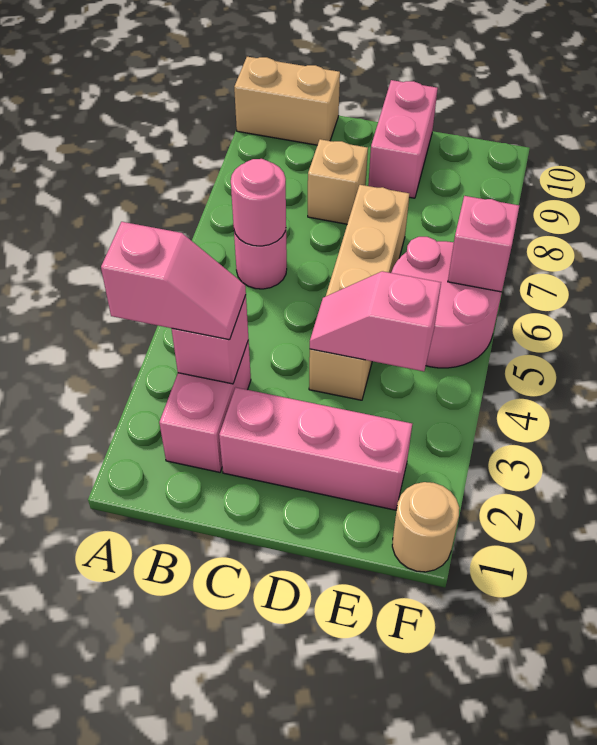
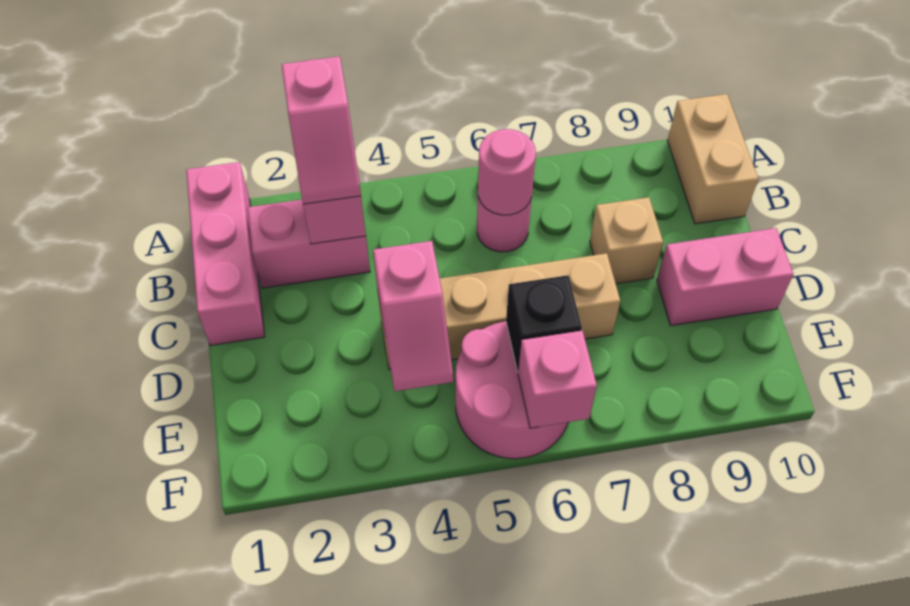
pink brick C2:E2 level 1 -> pink brick A1:C1 level 1
pink slope D4:E4 level 2 top E -> pink slope D4:E4 level 2 top D
none -> black brick E6 level 2
tan round brick F1 level 1 -> none

